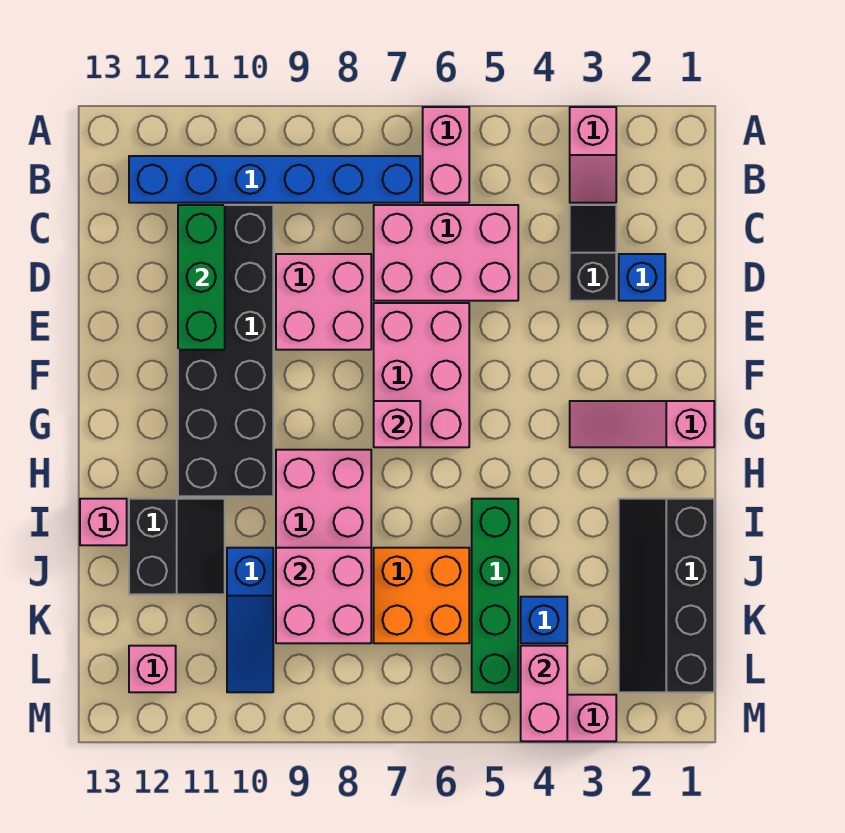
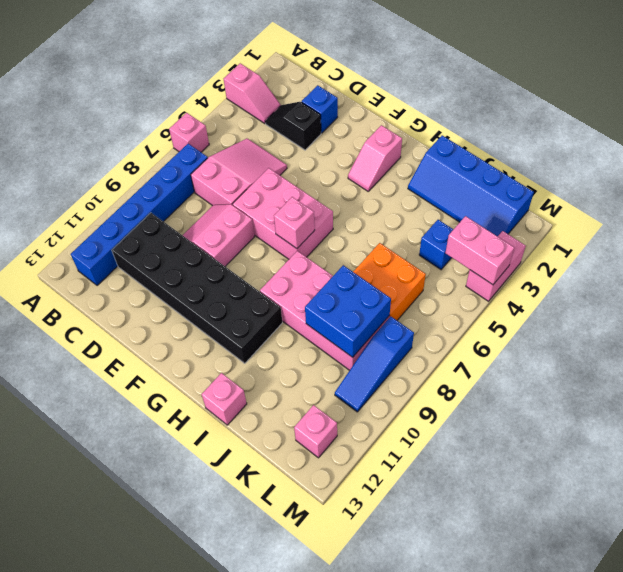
pink brick A6:B6 level 1 -> pink brick A6 level 1
pink brick C5:D7 level 1 -> pink slope C5:D7 level 1 top 7
green brick C11:E11 level 2 -> none
pink brick D8:E9 level 1 -> pink slope D8:E9 level 1 top E
pink slope G1:G3 level 1 top 1 -> pink slope G2:G3 level 1 top 2
black slope I1:L2 level 1 top 1 -> blue slope I1:L2 level 1 top 1
green brick I5:L5 level 1 -> none
black slope I11:J12 level 1 top 12 -> none
pink brick J8:K9 level 2 -> blue brick J8:K9 level 2
blue slope J10:L10 level 1 top J -> blue slope L8:L10 level 1 top 8

